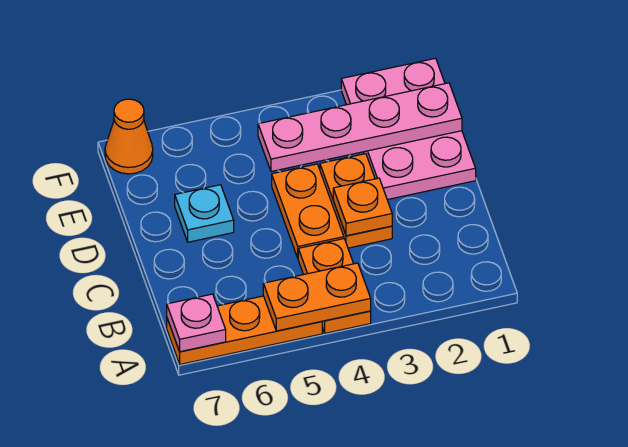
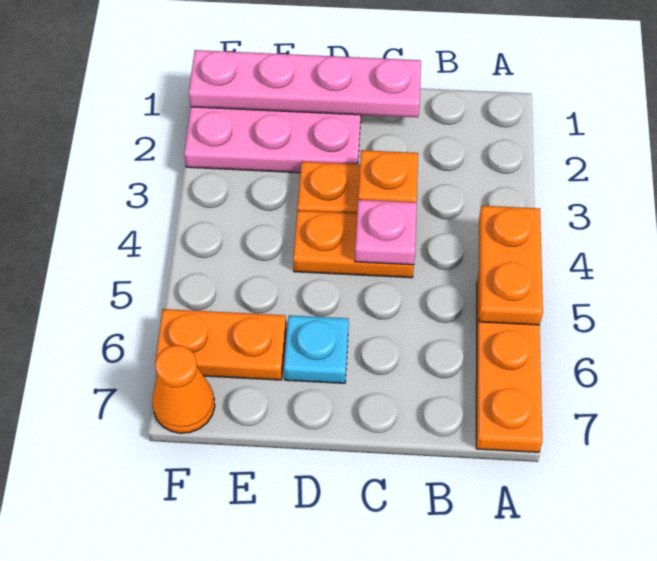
orange plate A4:B4 level 1 -> orange plate E6:F6 level 1
pink plate A7 level 2 -> pink plate C4 level 2
pink plate E1:E4 level 2 -> pink plate C1:F1 level 2

